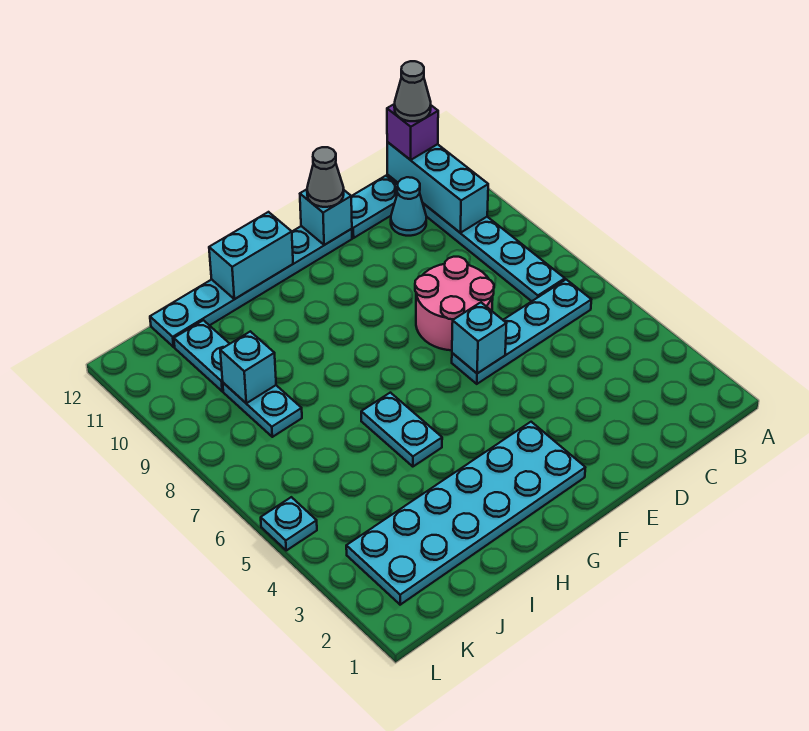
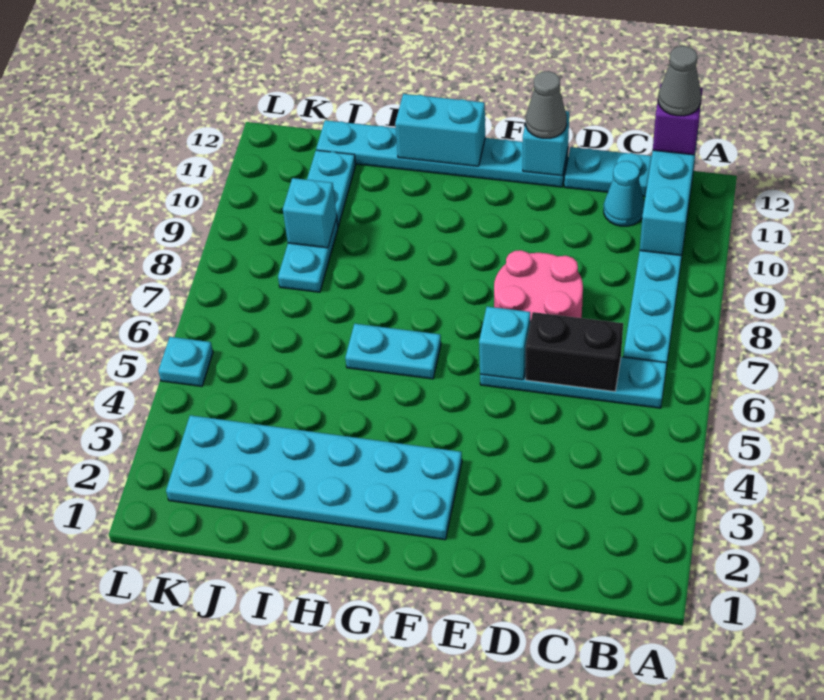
none -> black brick C6:D6 level 2
cyan plate H5:H6 level 1 -> cyan plate G6:H6 level 1

